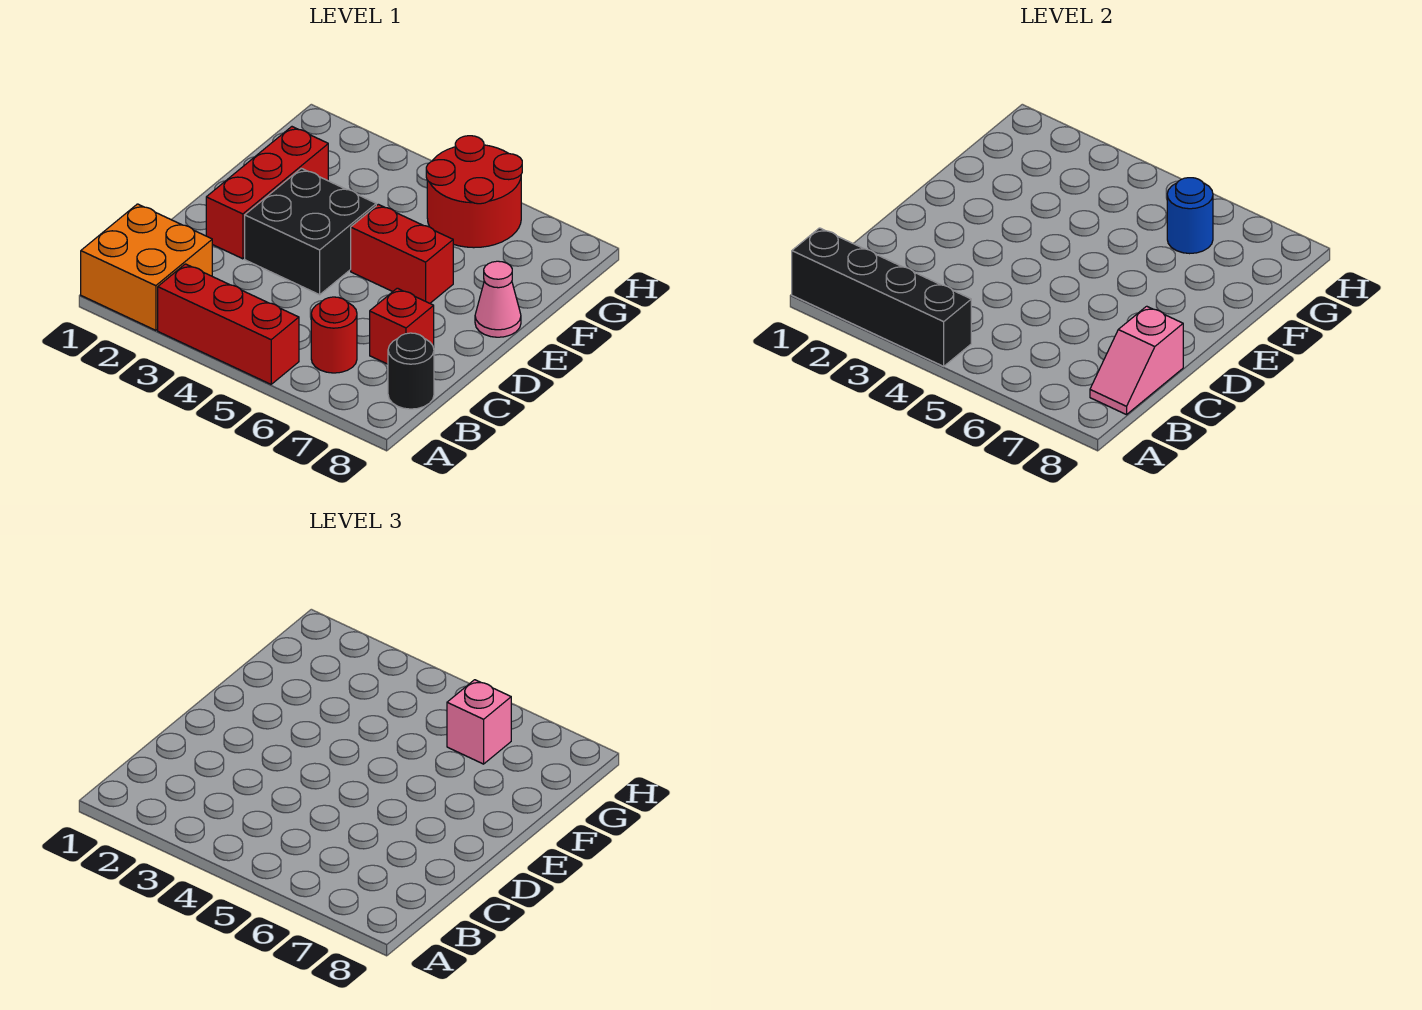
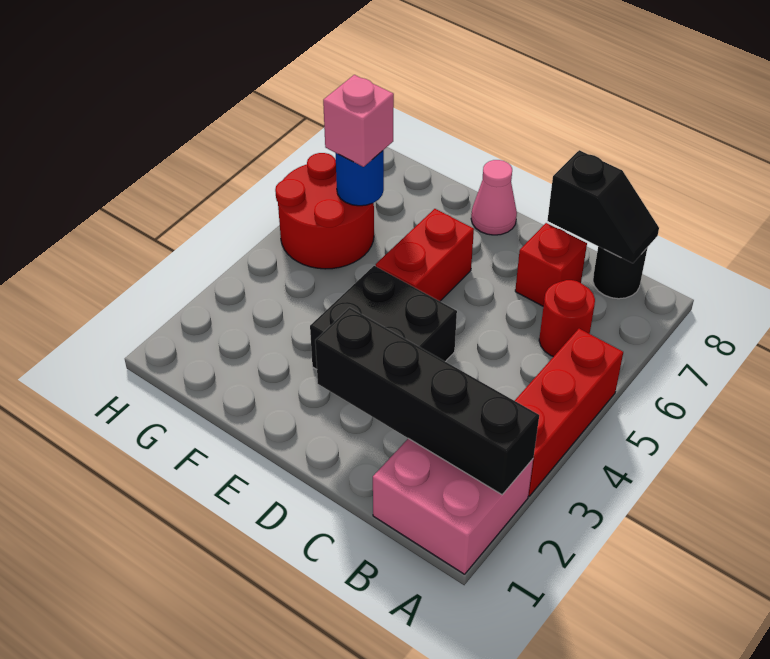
orange brick A1:B2 level 1 -> pink brick A1:B2 level 1
black brick A1:A4 level 2 -> black brick A2:D2 level 2
pink slope B8:C8 level 2 top C -> black slope B8:C8 level 2 top C
red brick D2:F2 level 1 -> none

